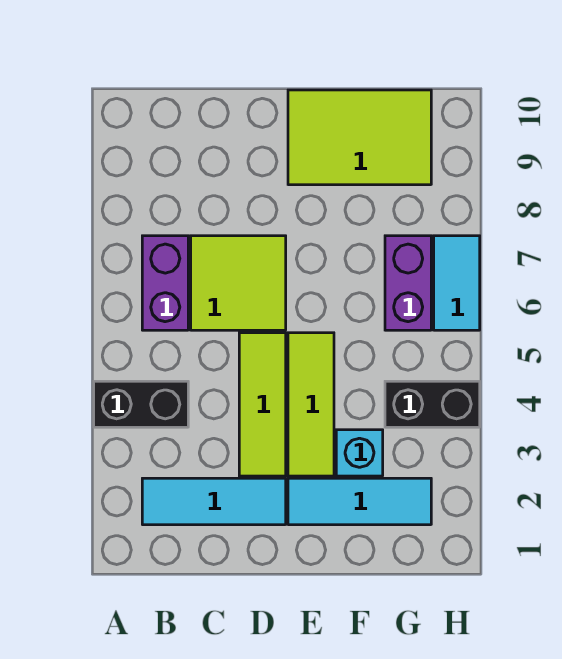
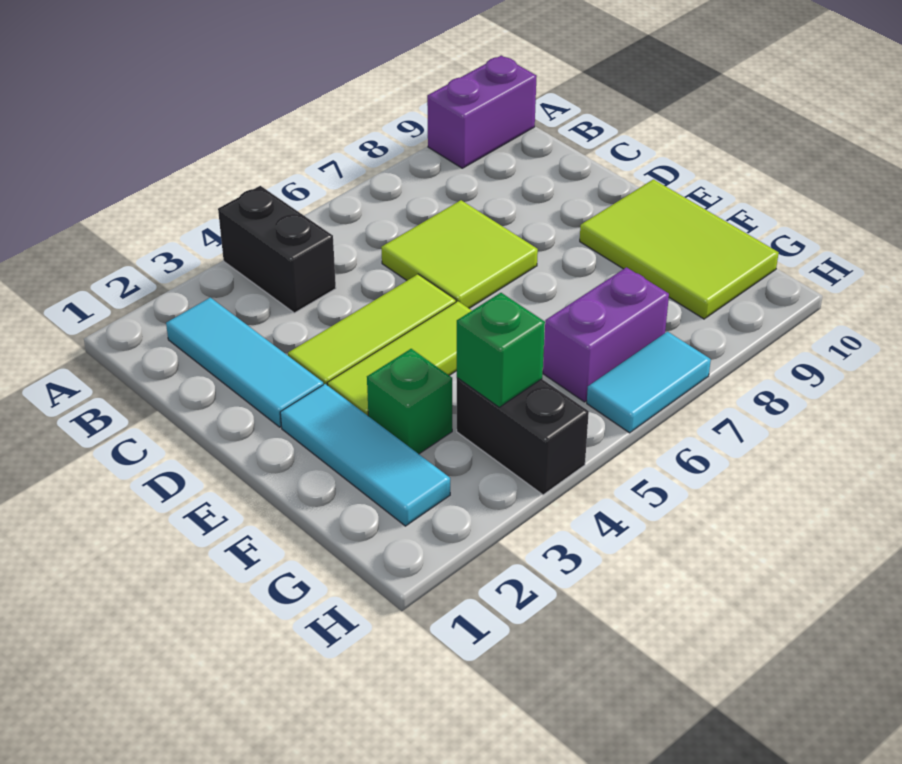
purple brick B6:B7 level 1 -> purple brick A9:A10 level 1
cyan brick F3 level 1 -> green brick F3 level 1
none -> green brick G4 level 2

